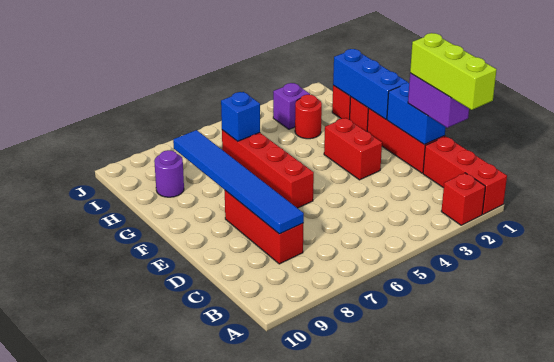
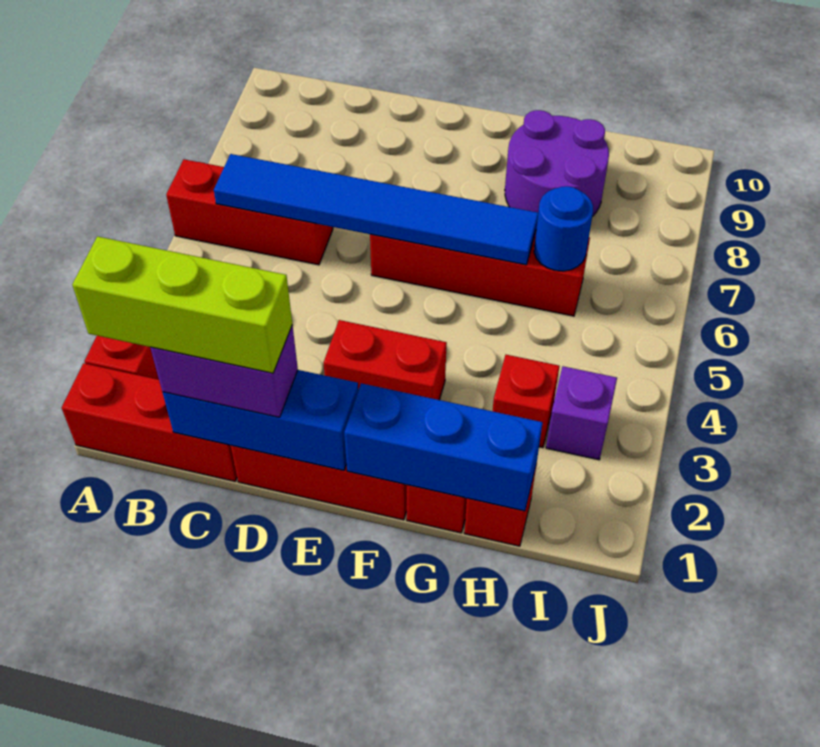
red brick C8:E8 level 1 -> red brick A6:C6 level 1
blue tile C8:H8 level 2 -> blue tile B6:G6 level 2
blue brick D1:E1 level 2 -> blue brick C1:E1 level 2
red round brick H3 level 1 -> red brick H3 level 1
blue brick H6 level 2 -> blue round brick H6 level 2
purple round brick H9 level 1 -> purple round brick G8:H9 level 1

